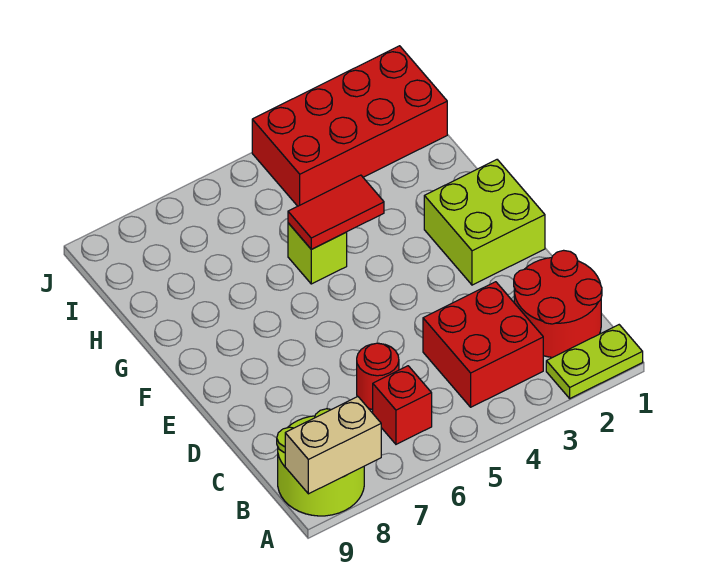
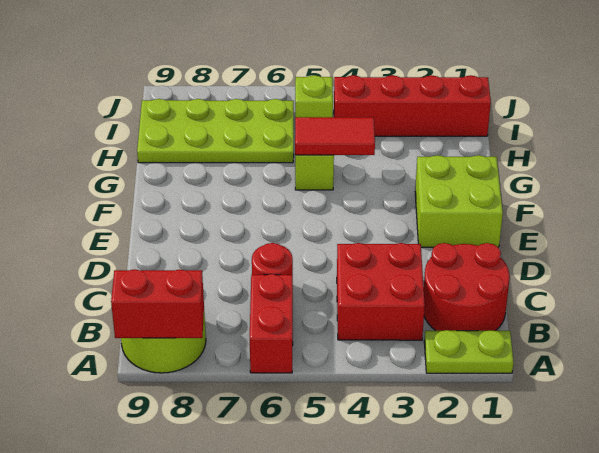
tan brick A8:A9 level 2 -> red brick A8:A9 level 2
red brick B6 level 1 -> red brick A6:B6 level 1
none -> lime plate H6:I9 level 1
red brick I1:J4 level 1 -> red brick I1:I4 level 1
none -> lime brick I5 level 1

